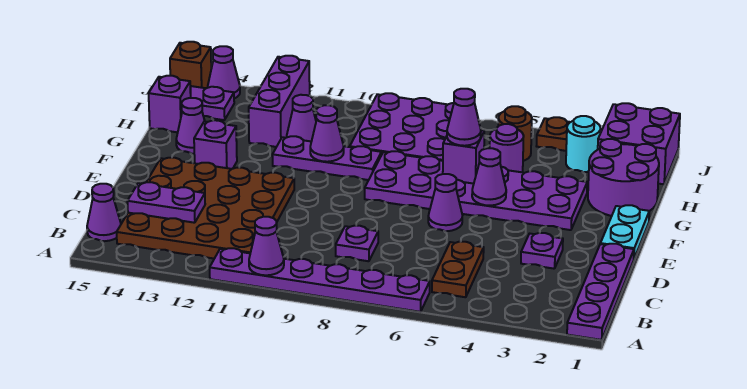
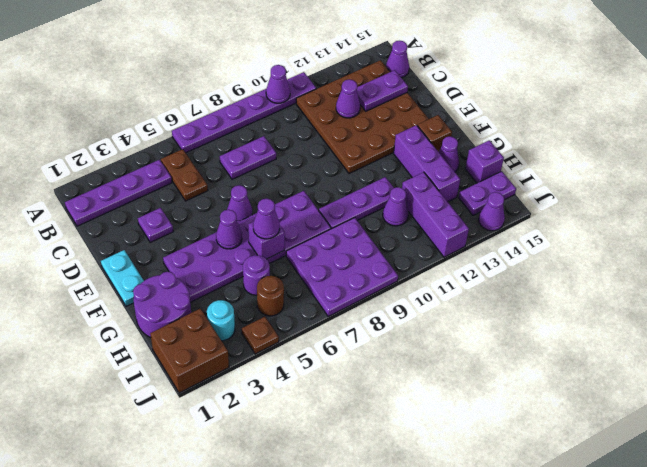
purple plate A1:D1 level 1 -> purple plate B1:B4 level 1
purple plate C8 level 1 -> purple plate C7:C8 level 1
purple brick F13 level 1 -> purple brick F13:H13 level 1
purple cone G10 level 2 -> purple cone C12 level 2
purple brick I1:J2 level 1 -> brown brick I1:J2 level 1
brown brick J15 level 1 -> brown brick F14 level 1

